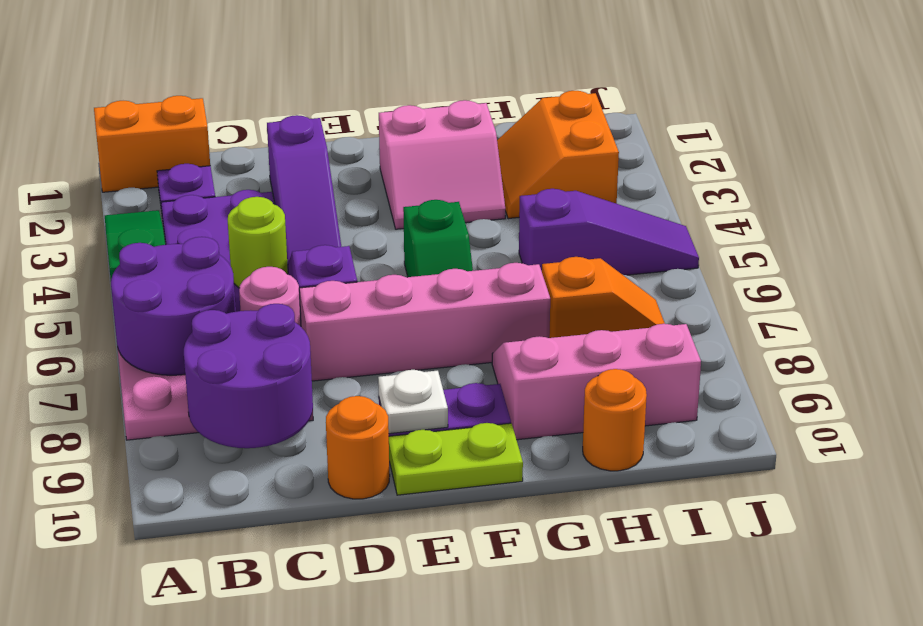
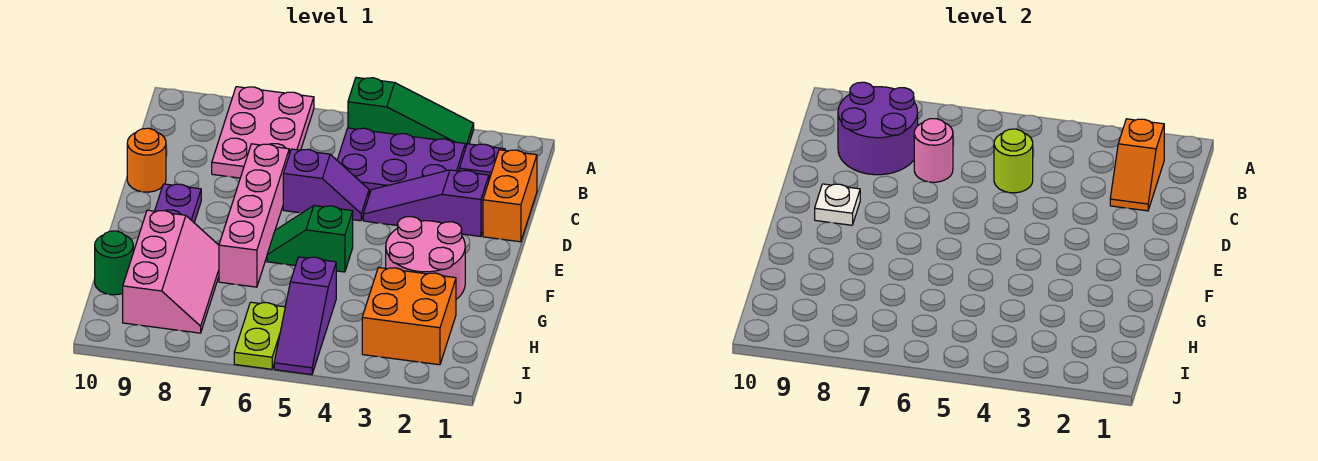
orange brick A1:B1 level 1 -> orange brick C1:D1 level 1
purple round brick A6:B7 level 2 -> none
lime plate E10:F10 level 1 -> lime plate I6:J6 level 1
pink slope F2:G3 level 1 top 2 -> pink round brick F2:G3 level 1
orange slope H2:I3 level 1 top I -> orange brick H2:I3 level 1
orange slope H7:I7 level 1 top H -> orange slope B2:C2 level 2 top B
orange round brick H10 level 1 -> green round brick H10 level 1

